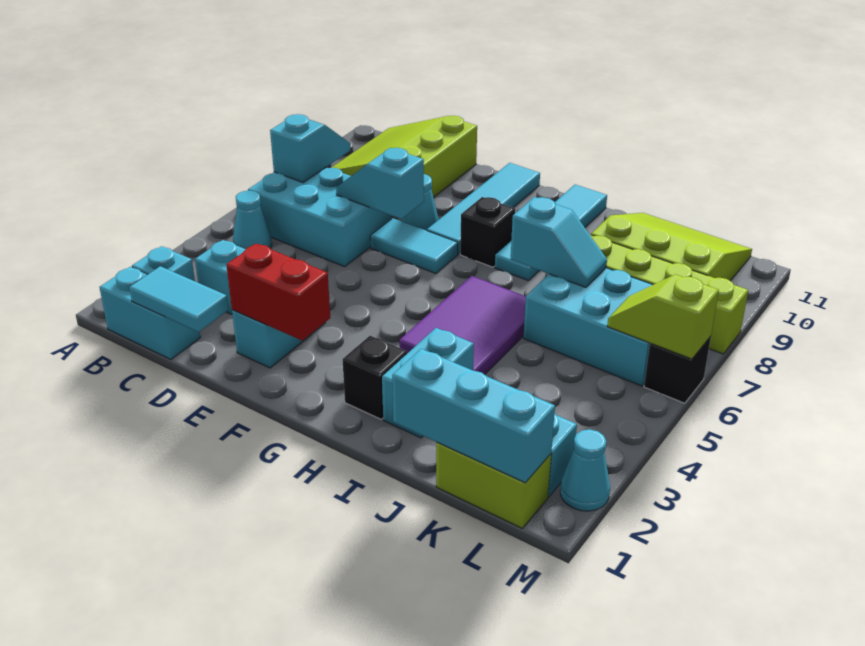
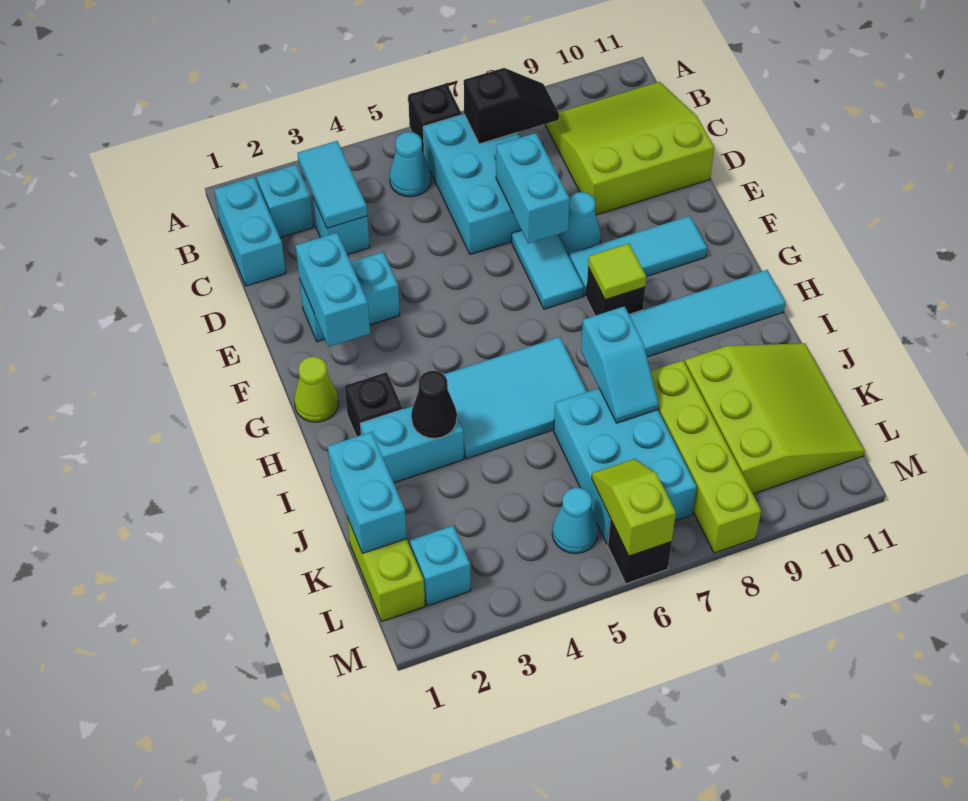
none -> black brick A6 level 1
cyan slope B7:B8 level 2 top 7 -> black slope B7:B8 level 2 top 7
cyan tile C1:D1 level 2 -> cyan tile B3:C3 level 2
cyan slope D7:E7 level 2 top E -> cyan brick D7:E7 level 2
red brick E2:F2 level 2 -> cyan brick E2:F2 level 2
cyan tile F8:F11 level 1 -> cyan tile F8:F10 level 1
none -> lime cone G1 level 1
none -> lime tile G8 level 2
purple tile H4:I6 level 1 -> cyan tile H4:I6 level 1
none -> black cone I3 level 2
cyan brick J1:L1 level 2 -> cyan brick J1:K1 level 2
cyan cone M2 level 1 -> cyan cone L5 level 1

